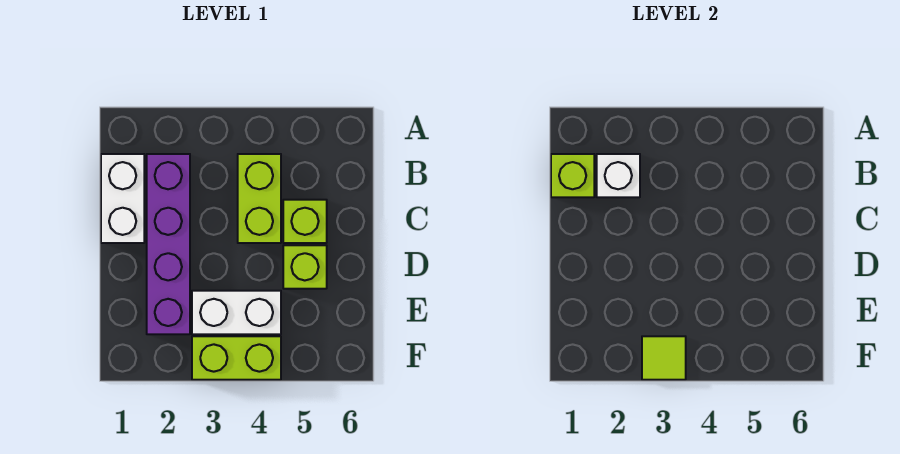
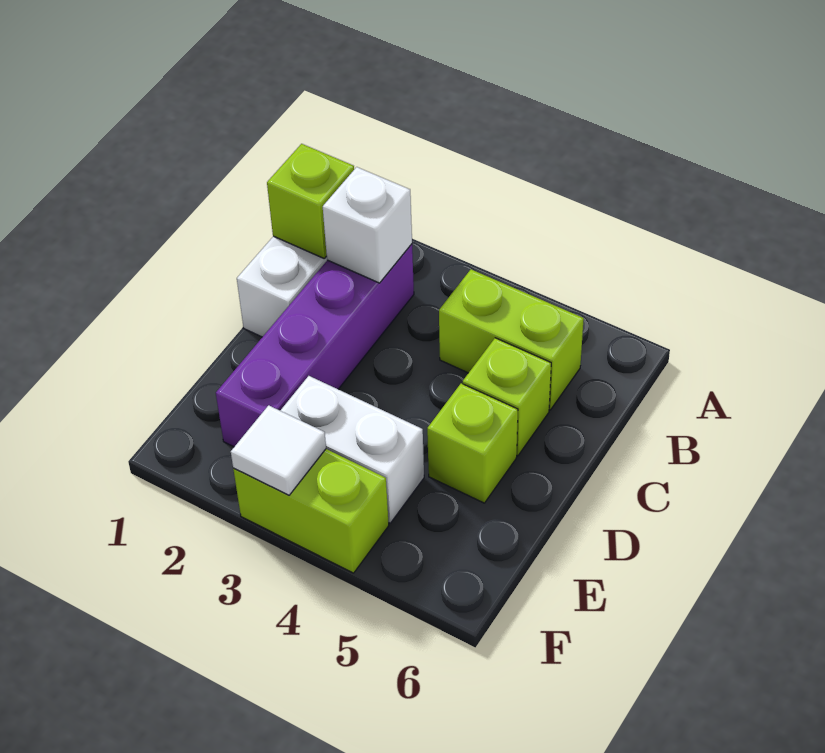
lime brick B4:C4 level 1 -> lime brick B4:B5 level 1
lime tile F3 level 2 -> white tile F3 level 2

